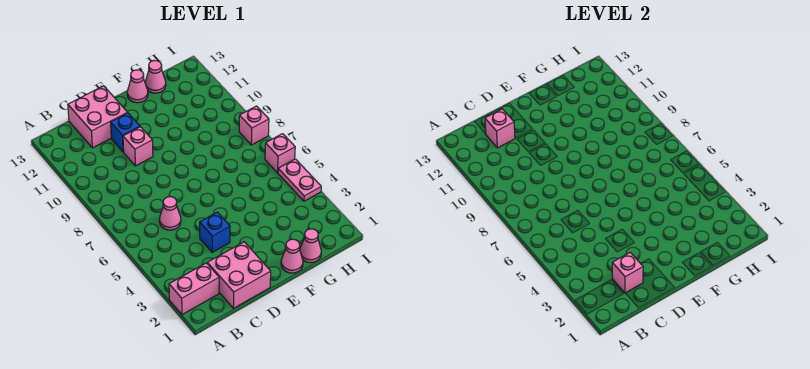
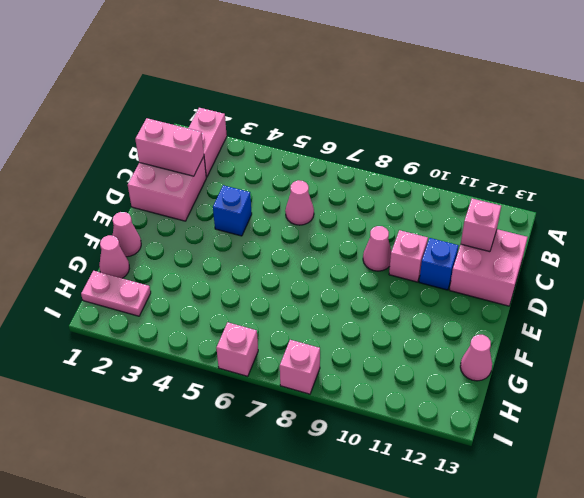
pink brick C2 level 2 -> pink brick C1:C2 level 2
pink cone F13 level 1 -> pink cone D9 level 1
pink plate I4:I5 level 1 -> pink plate H1:H2 level 1

